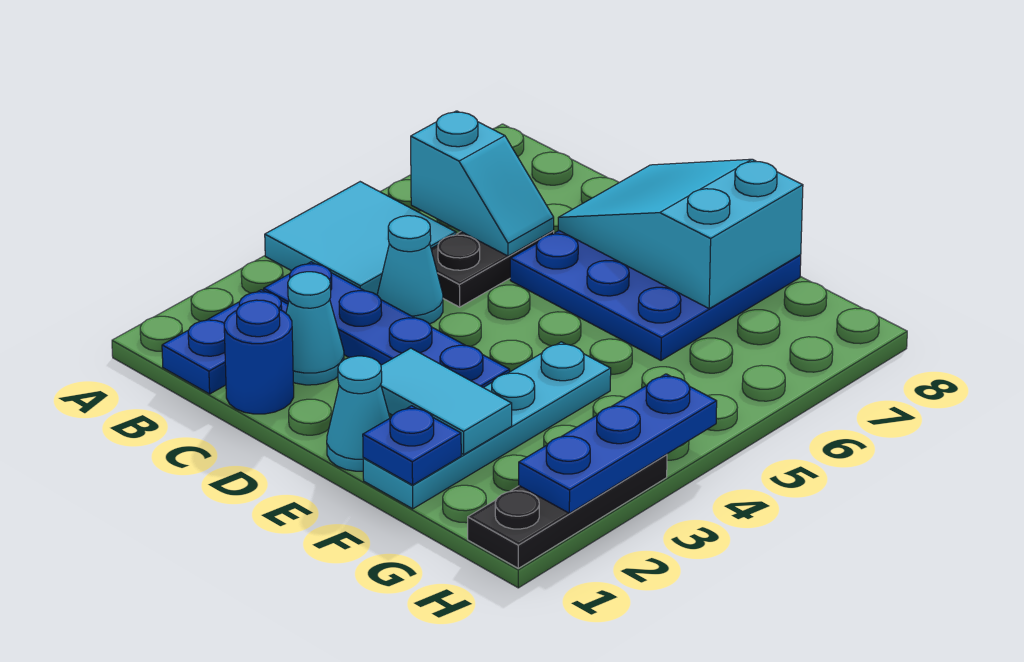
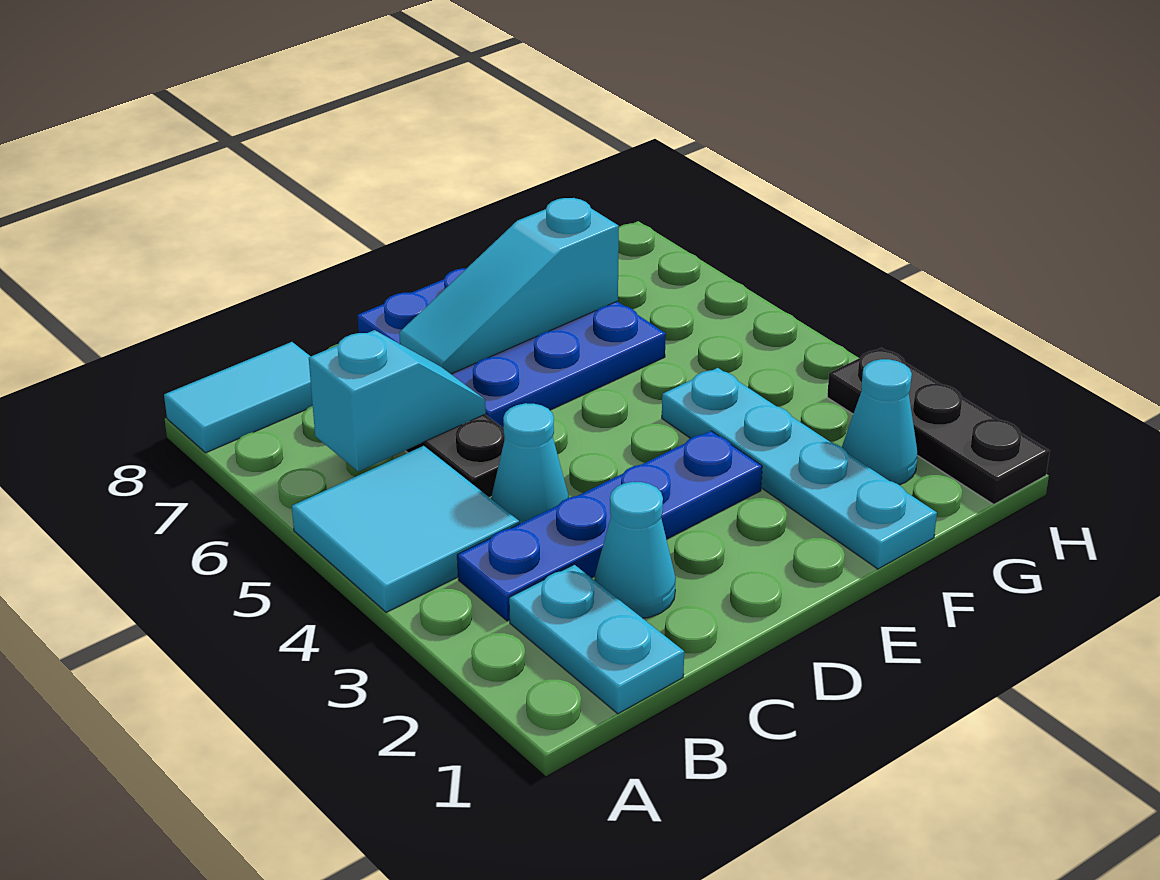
blue plate B1:B2 level 1 -> cyan plate B1:B2 level 1
blue round brick C1 level 1 -> none
cyan slope D7:F8 level 2 top F -> cyan slope D7:F7 level 2 top F
cyan cone E1 level 1 -> cyan cone G2 level 1
cyan tile E2:F2 level 2 -> cyan tile A8:B8 level 1
blue plate F1 level 2 -> none
blue plate H2:H4 level 2 -> none

